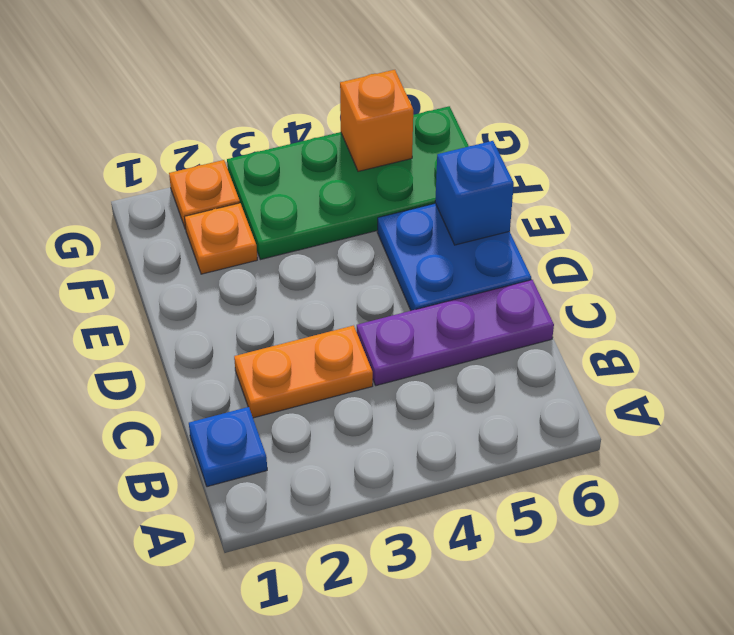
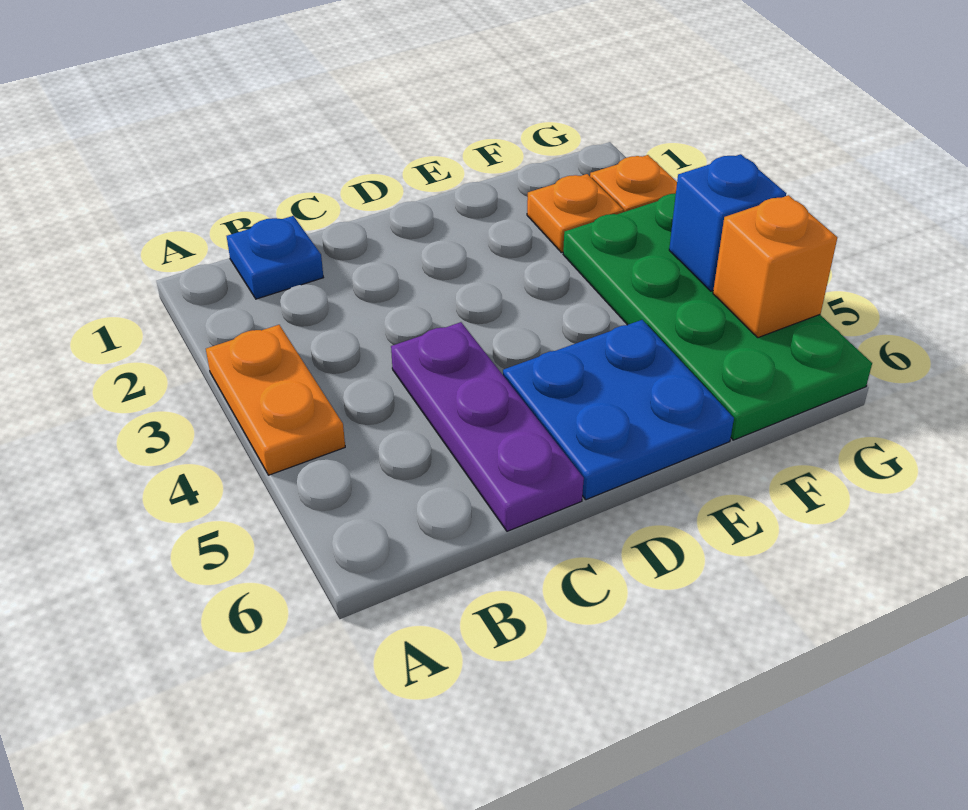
orange plate C2:C3 level 1 -> orange plate A3:A4 level 1
blue brick E6 level 2 -> blue brick G4 level 2

